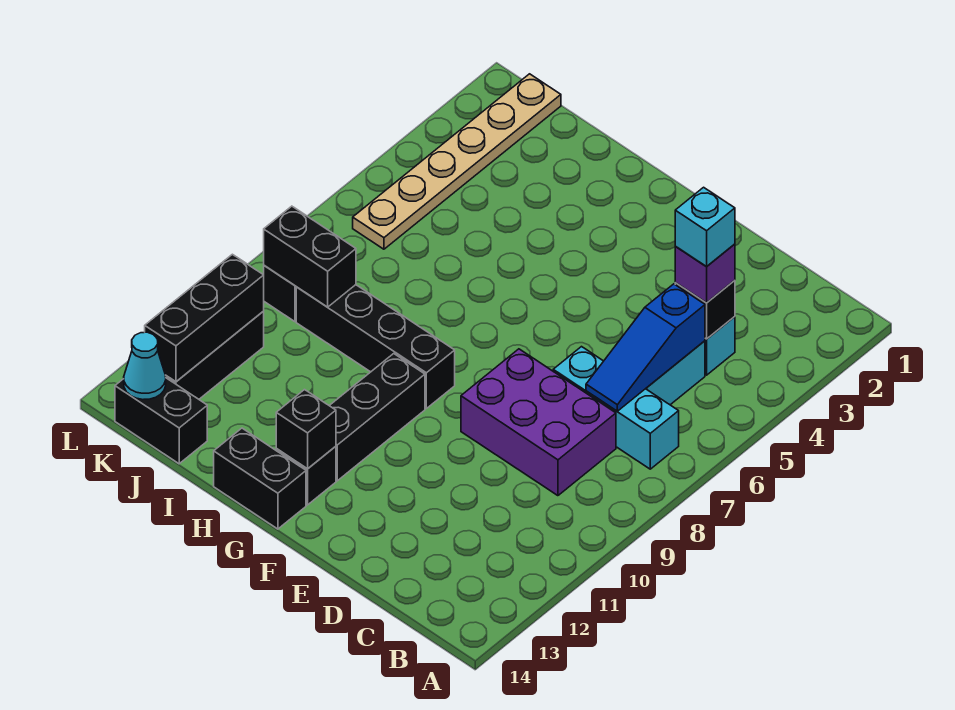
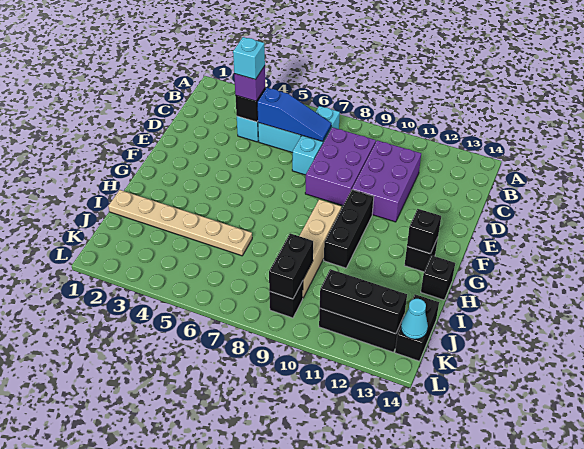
none -> purple brick C10:E11 level 1
black brick G9:J9 level 1 -> tan brick G9:J9 level 1
black brick G10:G12 level 1 -> black brick F10:H10 level 1
black brick G14:H14 level 1 -> black brick H14 level 1
tan plate K1:K6 level 1 -> tan plate I1:I6 level 1

